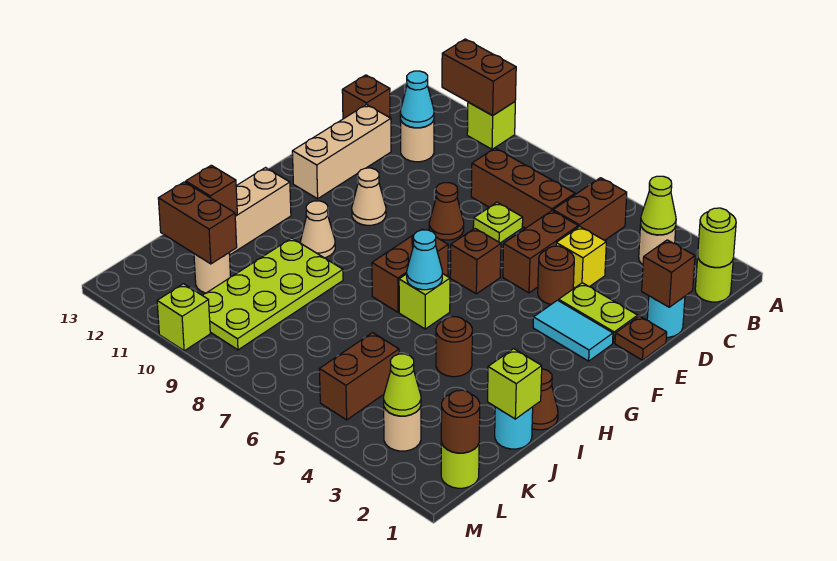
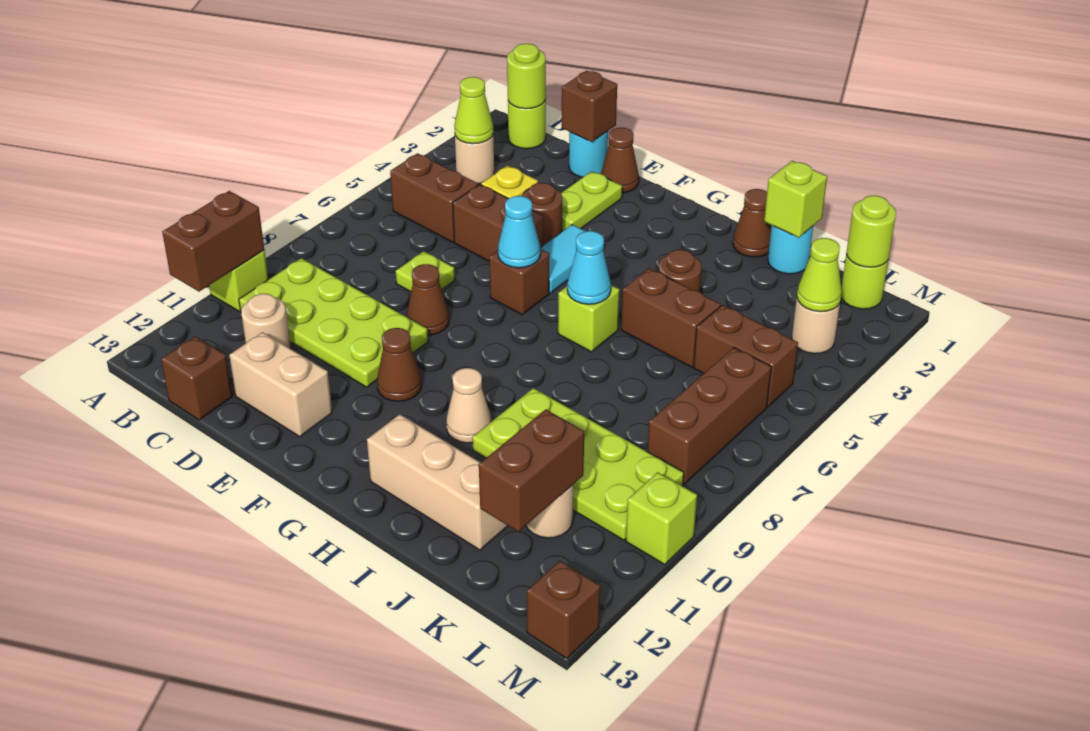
none -> lime plate B9:E10 level 1
brown brick C6:C8 level 1 -> brown brick L6:L8 level 1
cyan cone C11 level 2 -> cyan cone F6 level 2
tan brick D12:F12 level 1 -> tan brick D12:E12 level 1
brown plate E1 level 1 -> brown cone E1 level 1
cyan tile F2:F3 level 1 -> cyan tile F4:F5 level 1
tan cone F10 level 1 -> brown cone F10 level 1
brown brick G7:H7 level 1 -> brown brick I5:J5 level 1
brown brick J12 level 2 -> brown brick M13 level 1
brown round brick L1 level 2 -> lime round brick L1 level 2

